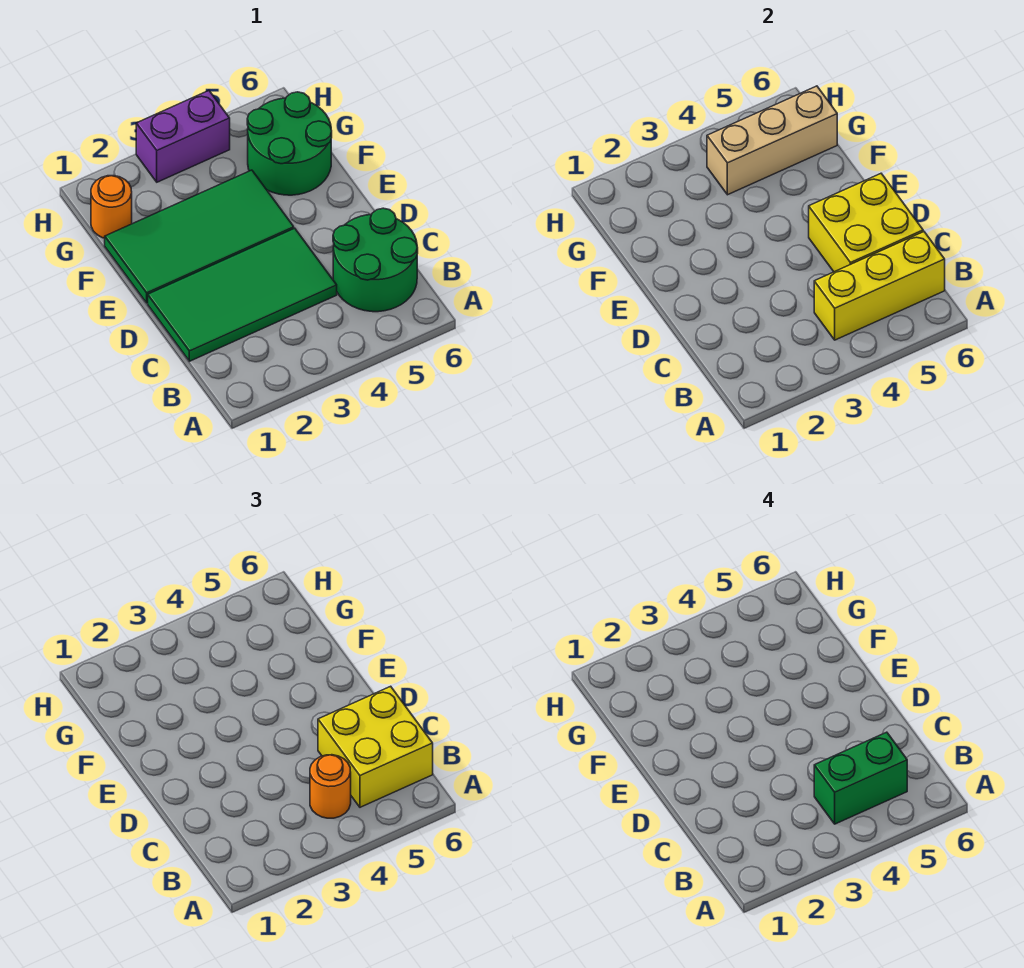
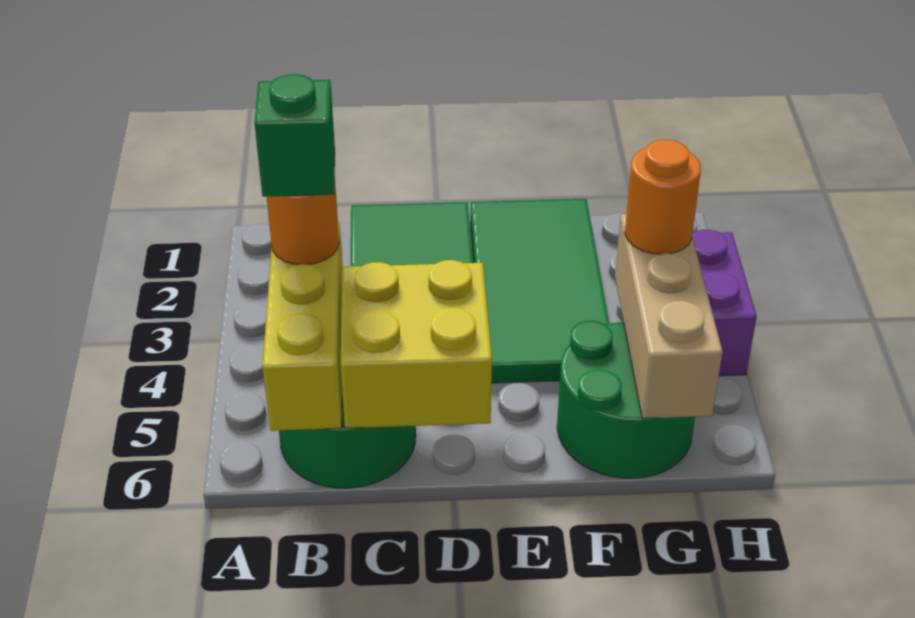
green brick B4:B5 level 4 -> green brick B4 level 4
yellow brick B5:C6 level 3 -> none
orange round brick G1 level 1 -> orange round brick G4 level 3

